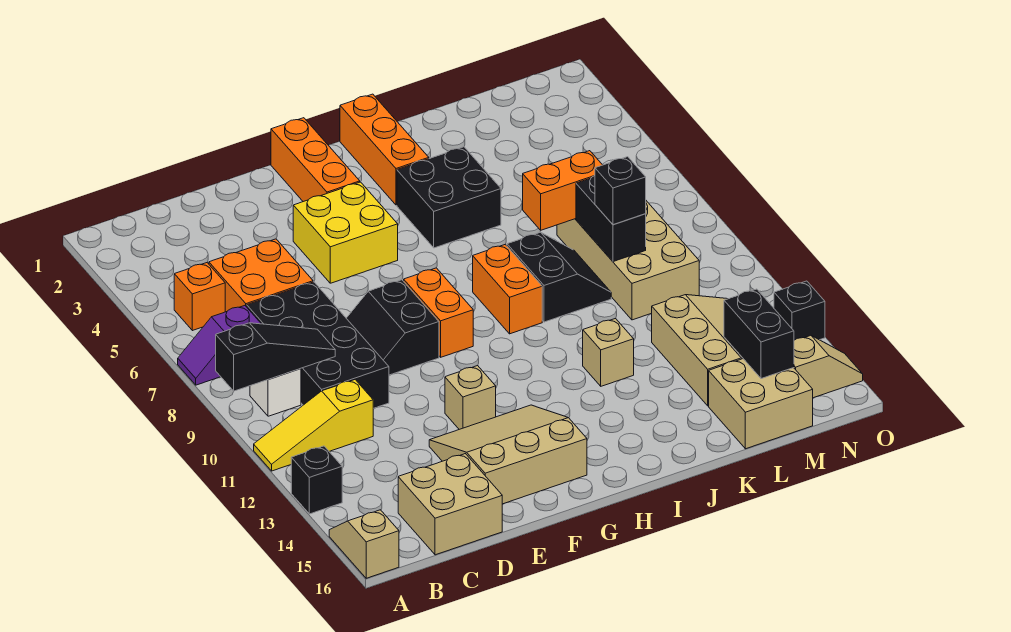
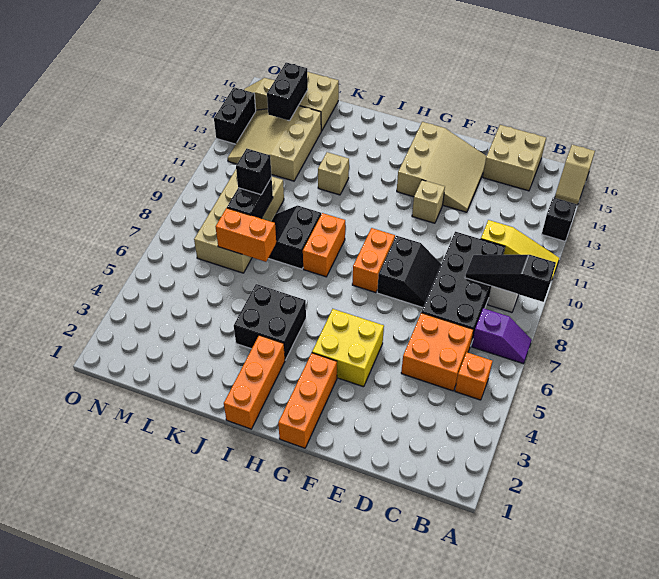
tan slope E13:G15 level 1 top 15 -> tan slope E13:G15 level 1 top G
black brick O13 level 1 -> black brick O13:O14 level 1

